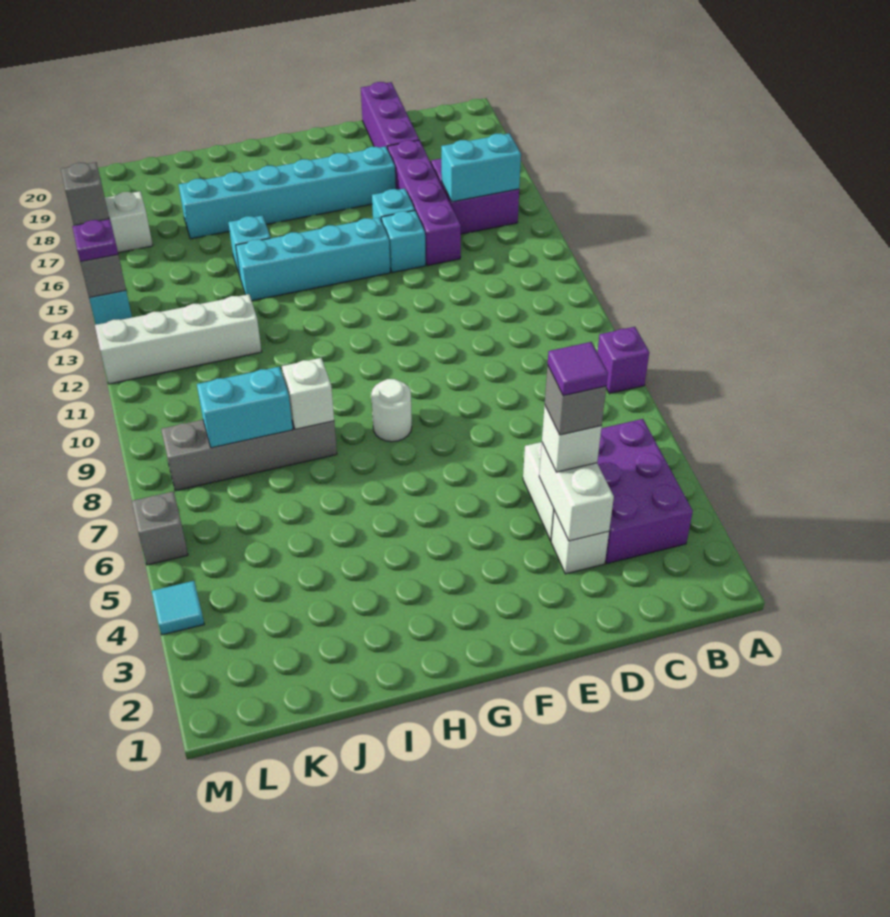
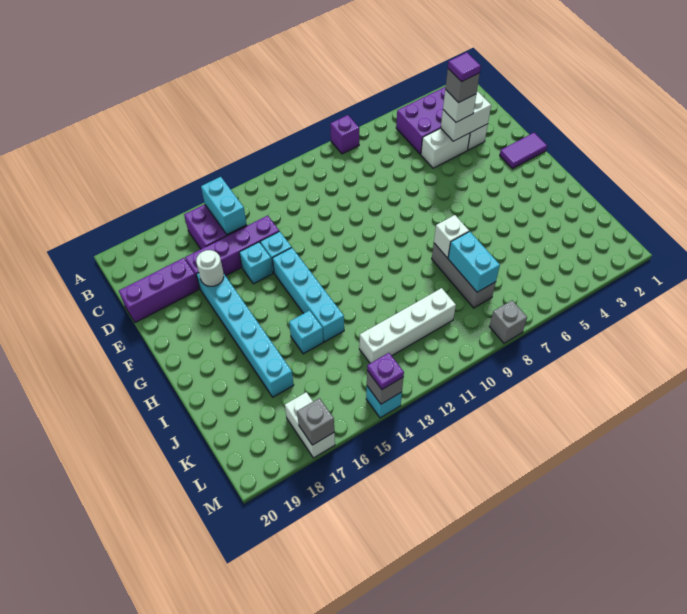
none -> purple tile F1:F2 level 1
white round brick G8 level 1 -> white round brick E17 level 2
grey brick I8:L8 level 1 -> grey brick I8:K8 level 1
white brick J12:M12 level 1 -> white brick K10:K13 level 1
cyan tile M4 level 1 -> none
grey brick M6 level 1 -> grey brick M8 level 1

